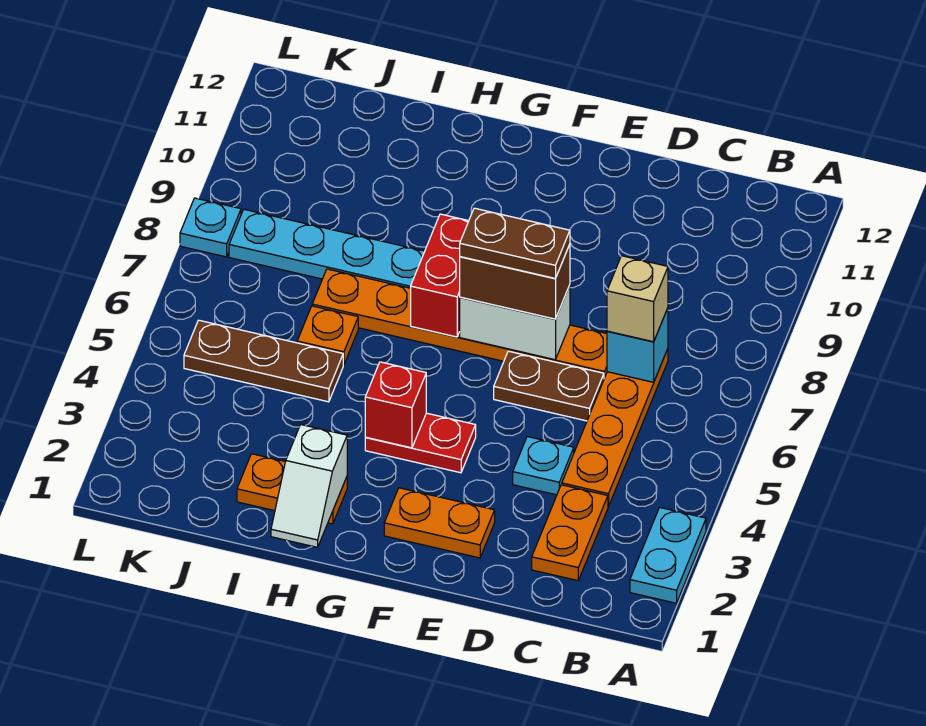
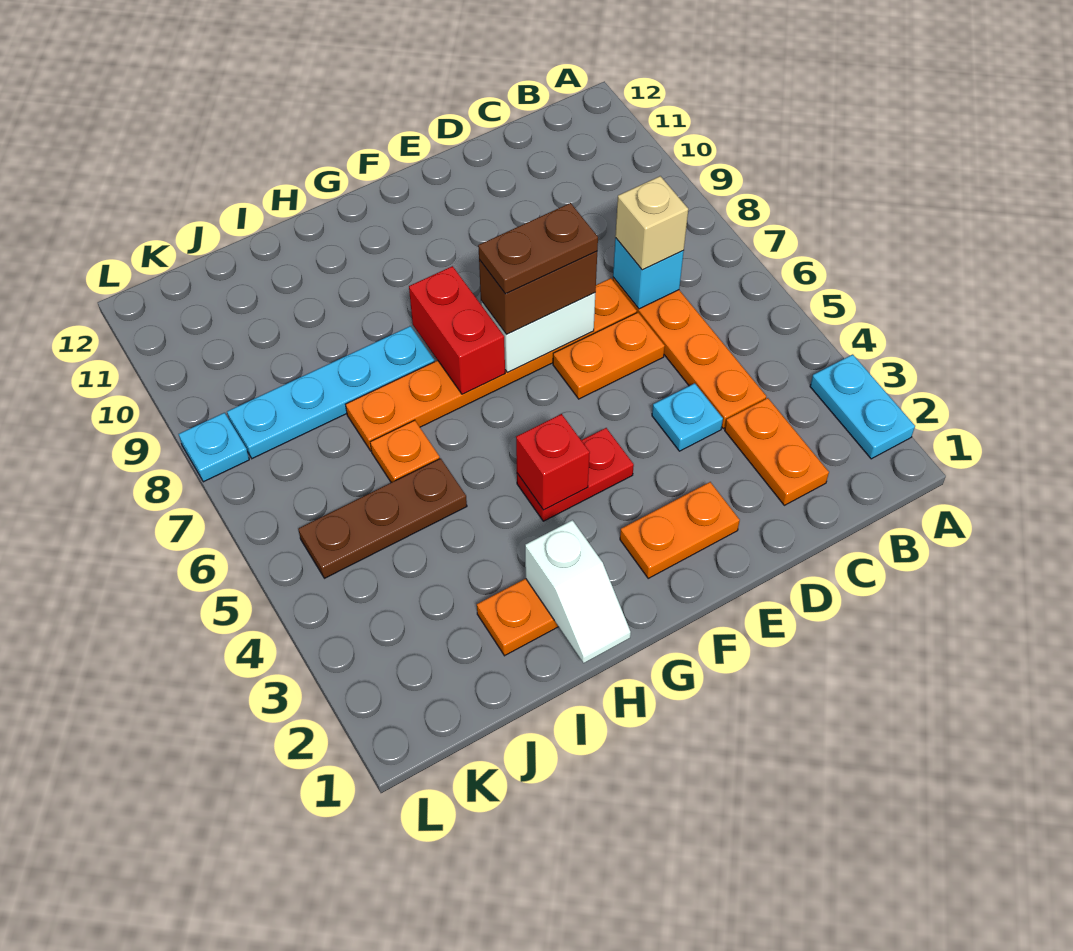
brown plate D6:E6 level 1 -> orange plate D6:E6 level 1

